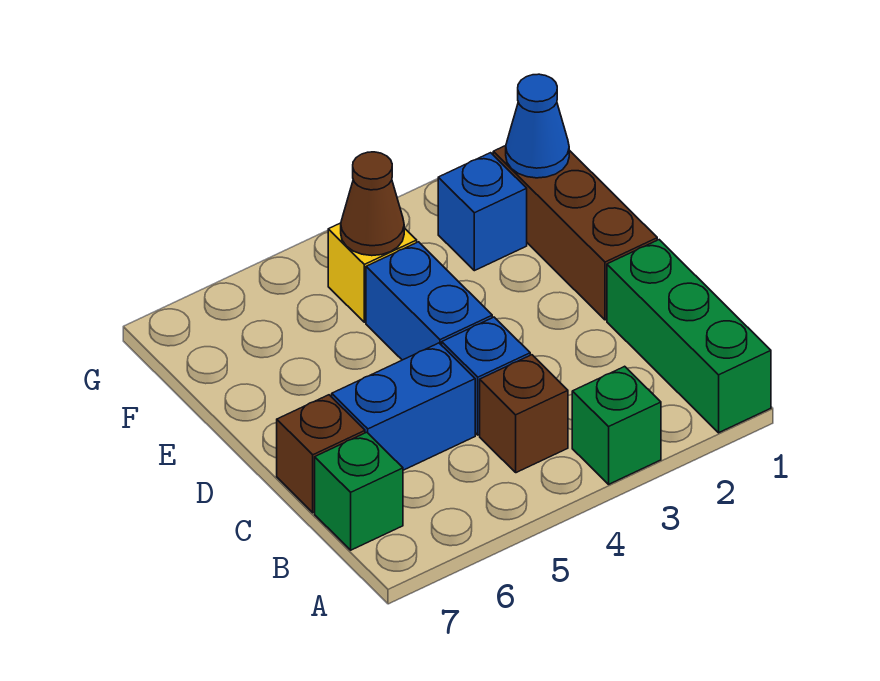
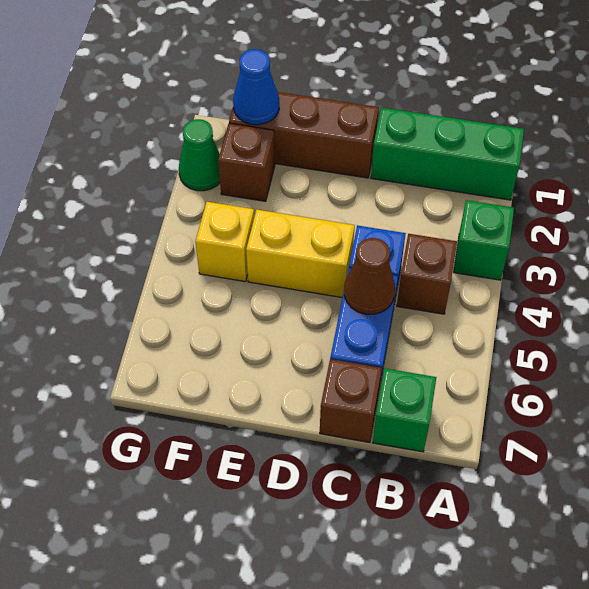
blue brick D4:E4 level 1 -> yellow brick D4:E4 level 1
blue brick F2 level 1 -> brown brick F2 level 1
brown cone F4 level 2 -> brown cone C5 level 2
none -> green cone G2 level 1

